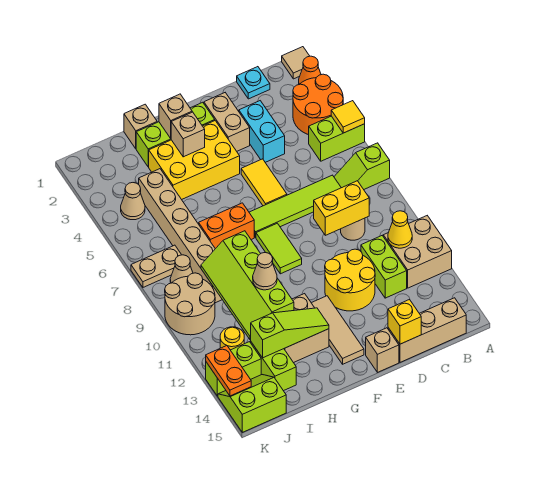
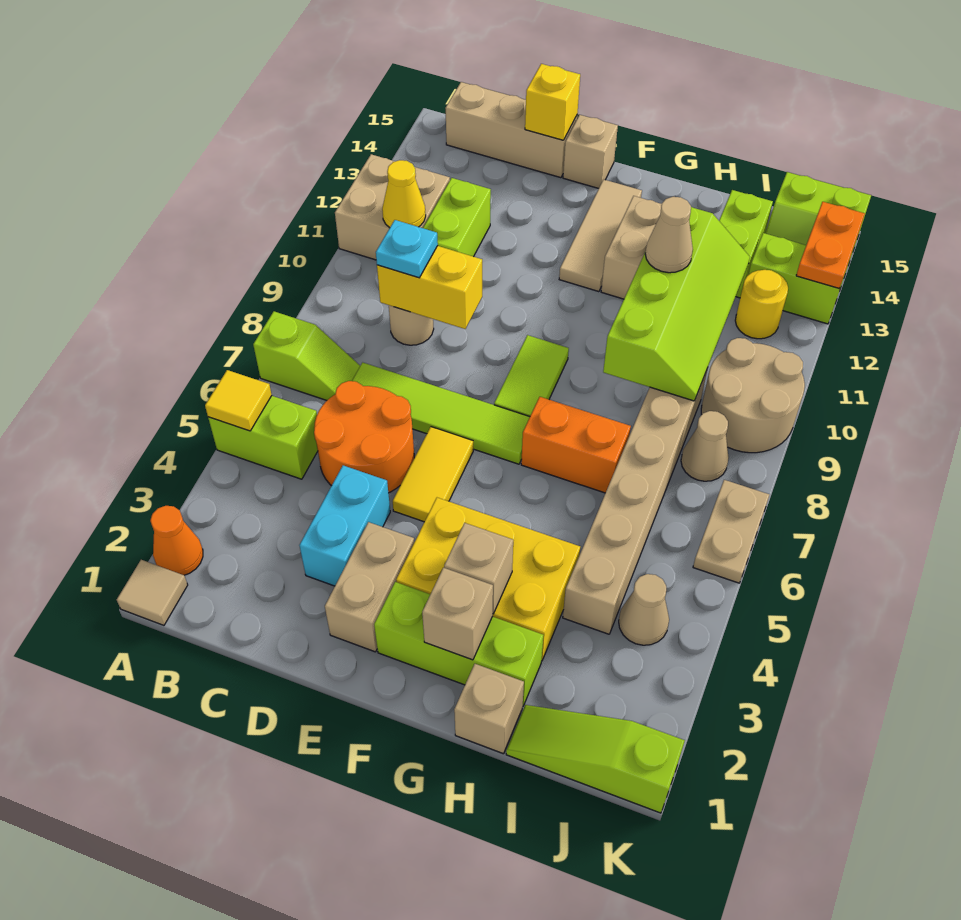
orange round brick A3:B4 level 1 -> orange round brick C5:D6 level 1
cyan plate C1 level 1 -> cyan plate C9 level 3
yellow round brick D11:E12 level 1 -> none
lime slope G13:I13 level 2 top I -> lime slope I1:K1 level 1 top K
tan plate J7:K7 level 1 -> tan plate K6:K7 level 1

